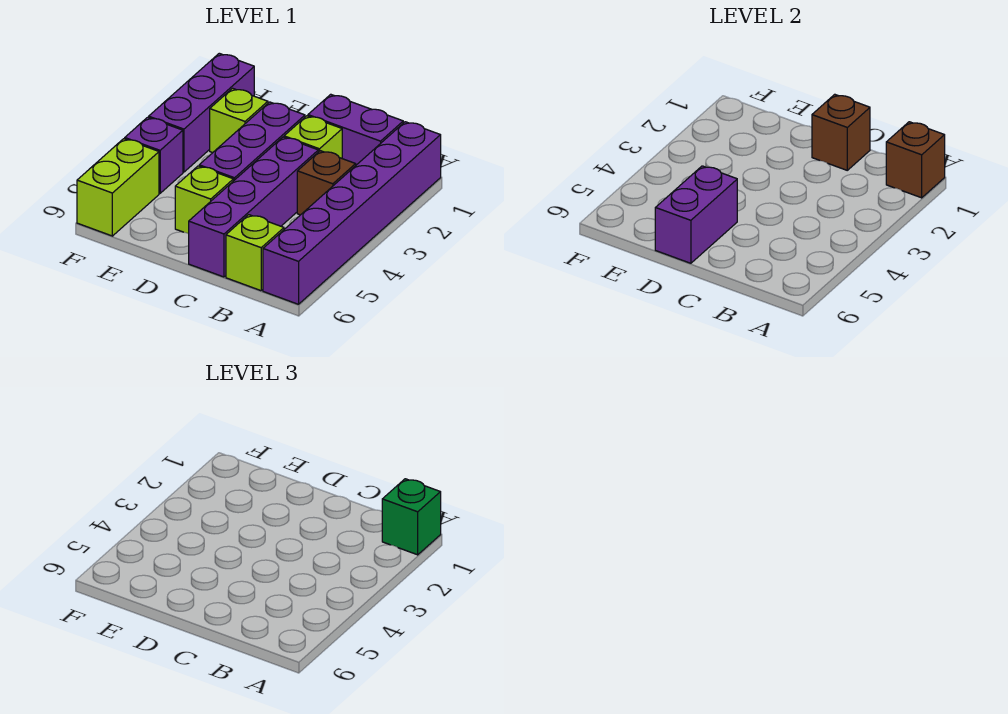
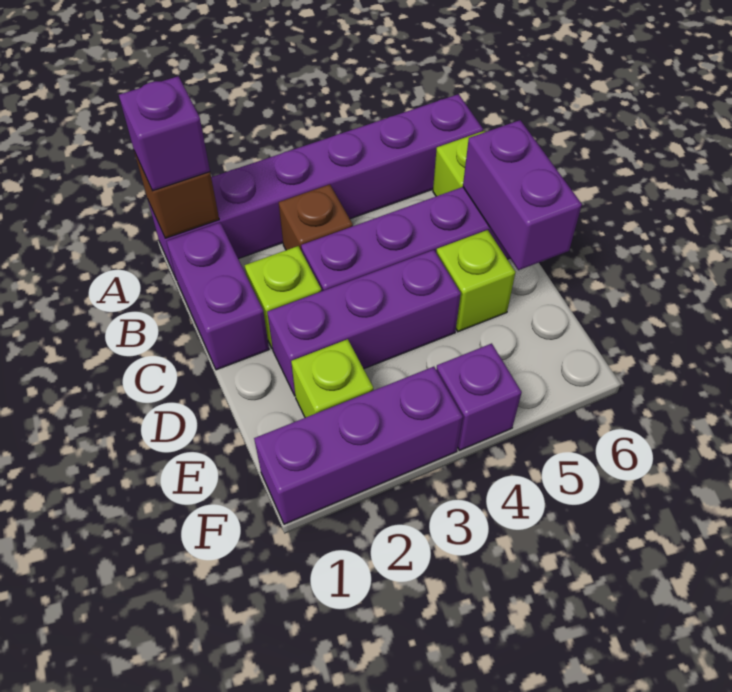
green brick A1 level 3 -> purple brick A1 level 3
brown brick C1 level 2 -> none
purple brick D5:D6 level 2 -> purple brick C6:D6 level 2
lime brick F5:F6 level 1 -> none

